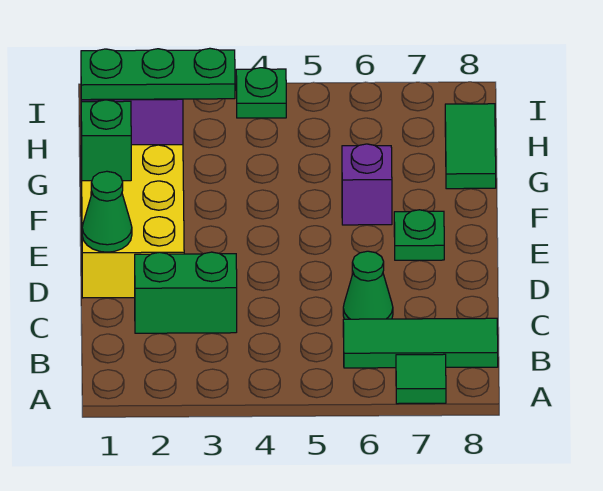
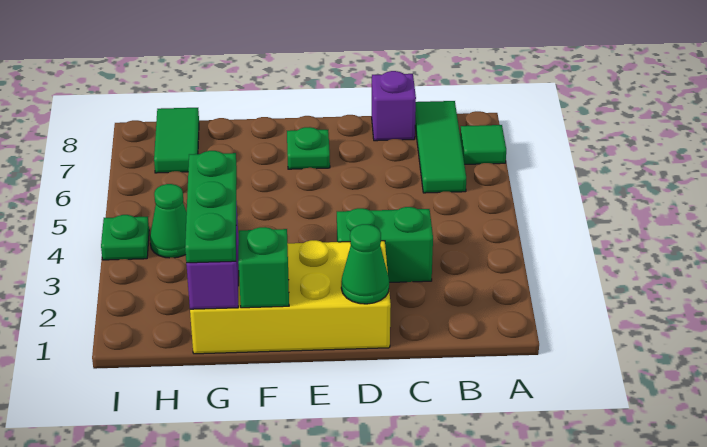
green brick C2:C3 level 1 -> green brick C3:D3 level 1
green cone C6 level 1 -> green cone H4 level 1
purple brick F6 level 1 -> purple brick C8 level 1
green tile G8:H8 level 1 -> green tile H7:H8 level 1

